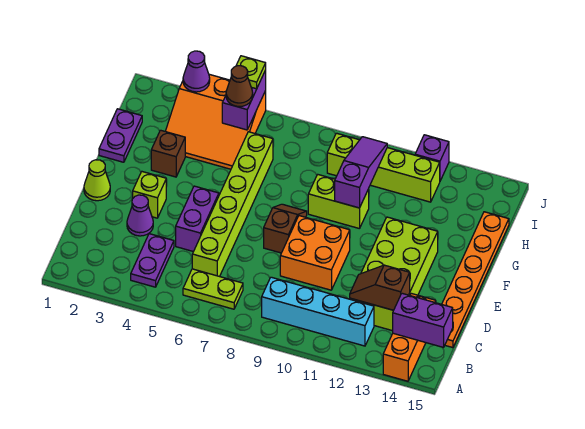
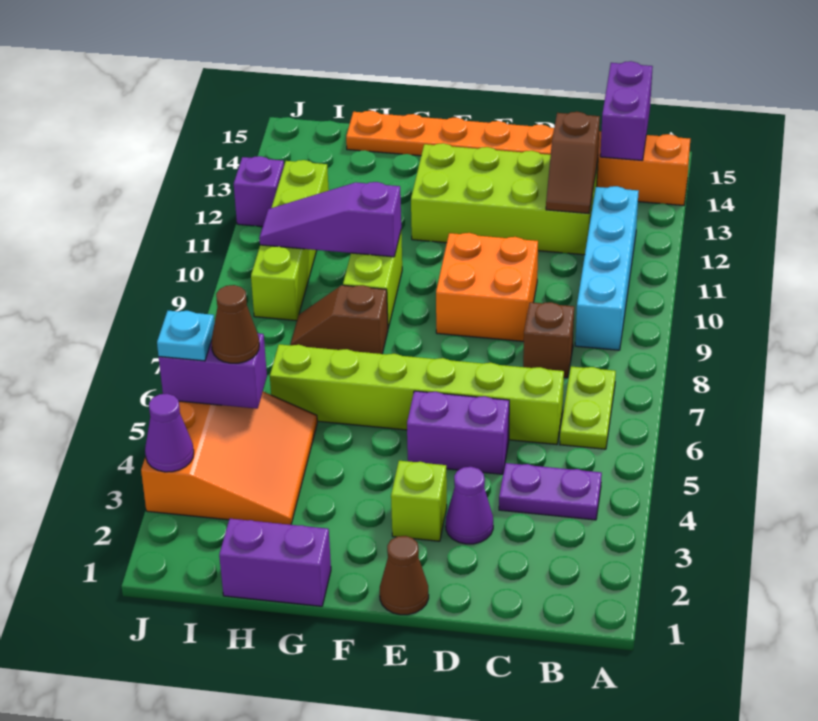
lime cone E1 level 1 -> brown cone E1 level 1
brown slope E8:F8 level 1 top E -> brown slope G8:H8 level 1 top G
purple plate G1:H1 level 1 -> purple brick G1:H1 level 1
brown brick G3 level 1 -> brown brick C8 level 1
lime plate J5 level 3 -> cyan plate J5 level 3

